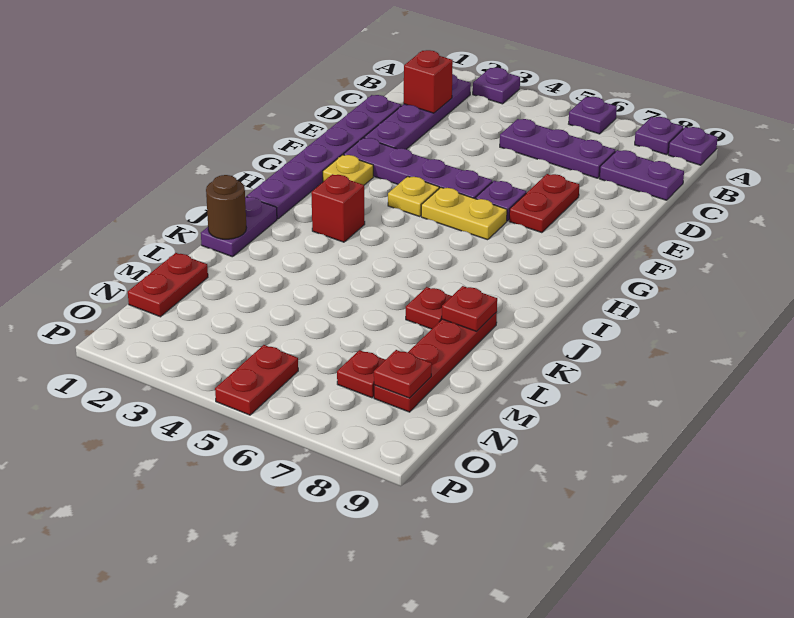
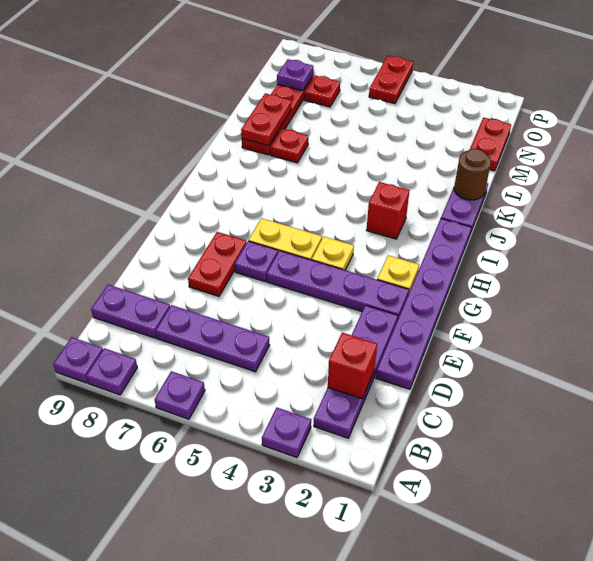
red plate K8 level 2 -> red plate K8:L8 level 2
red plate N8 level 2 -> purple plate N8 level 2

